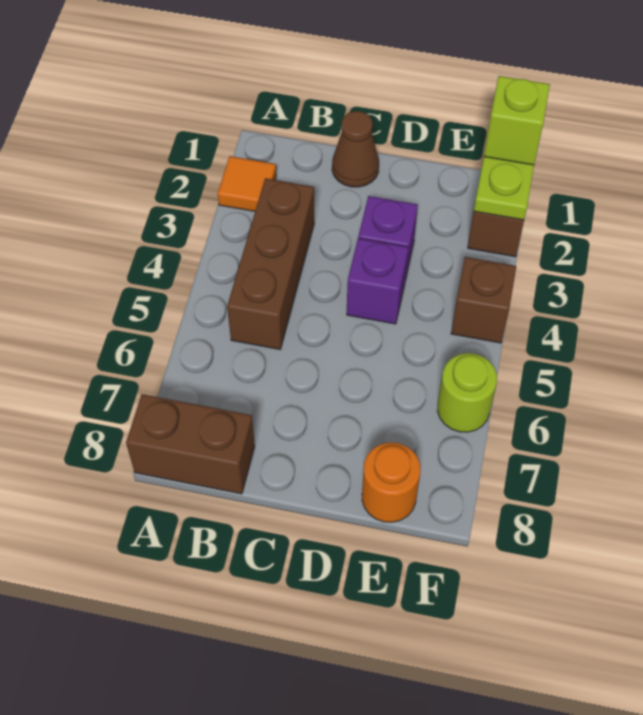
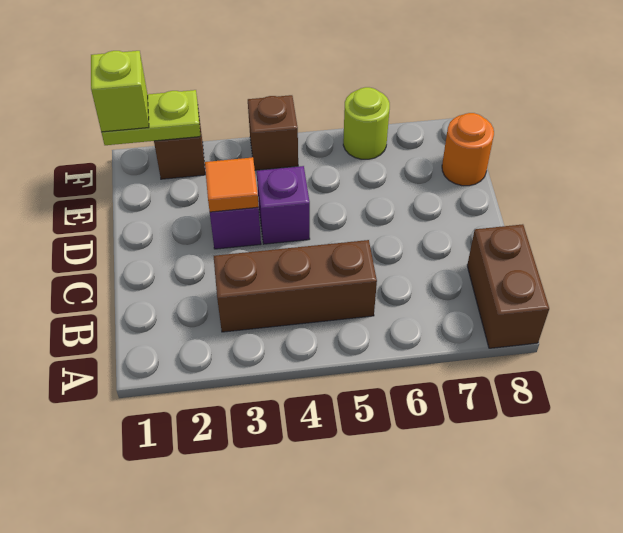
orange tile A2 level 1 -> orange tile D3 level 2
brown cone C1 level 1 -> none

